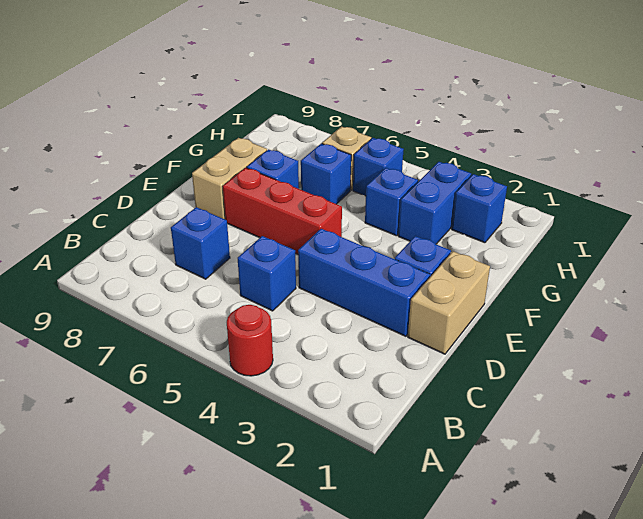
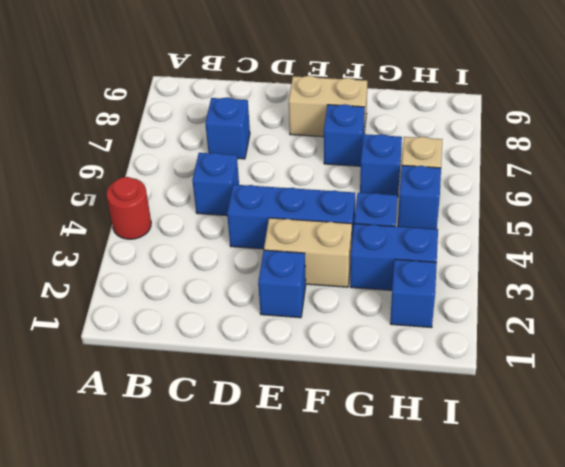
tan brick D1:E1 level 1 -> tan brick E3:F3 level 1
blue brick D2:D4 level 1 -> blue brick D4:F4 level 1
red brick E5:E7 level 1 -> none

